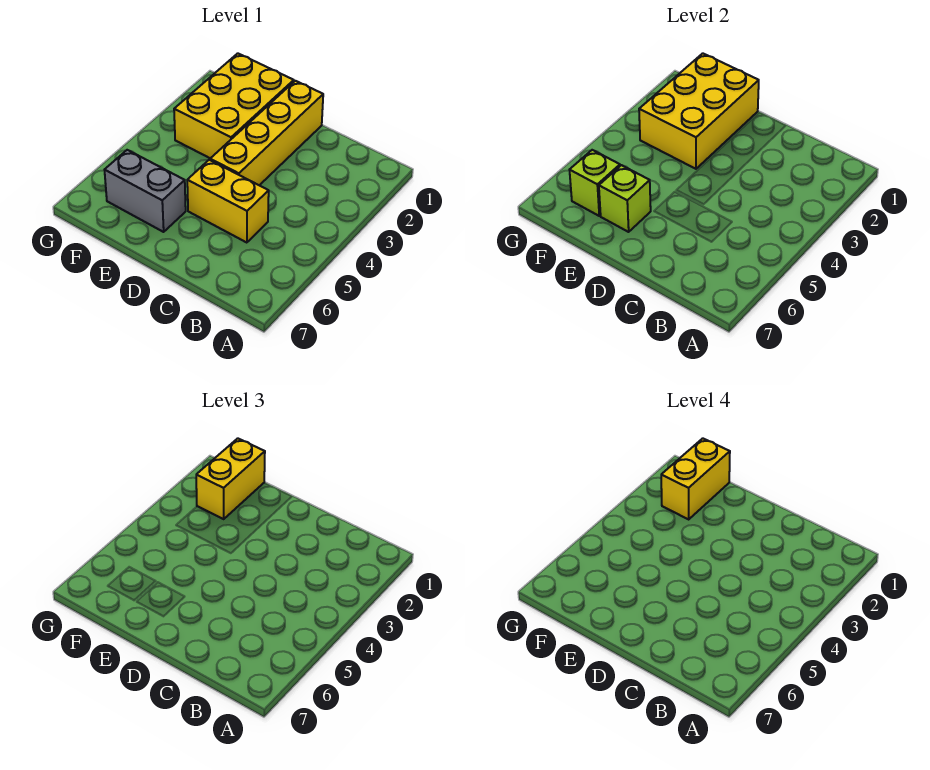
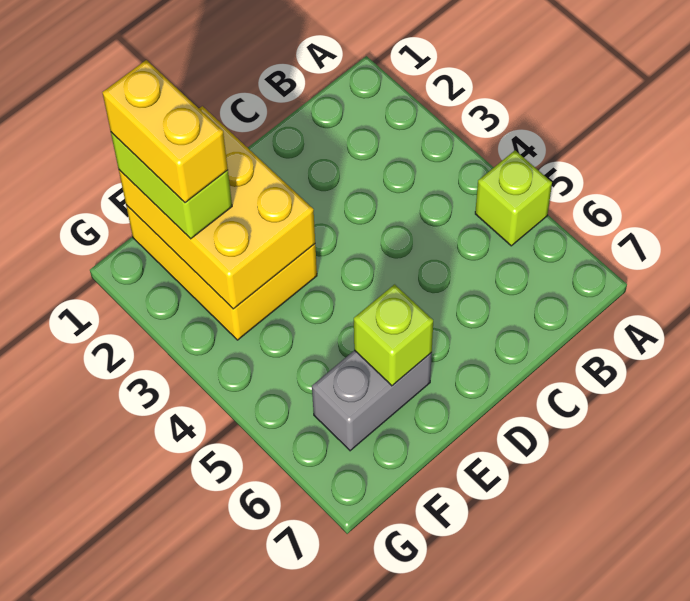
yellow brick C5:D5 level 1 -> none
yellow brick D1:D4 level 1 -> none
yellow brick F1:F2 level 3 -> lime brick F1:F2 level 3
lime brick F6 level 2 -> lime brick A5 level 1

